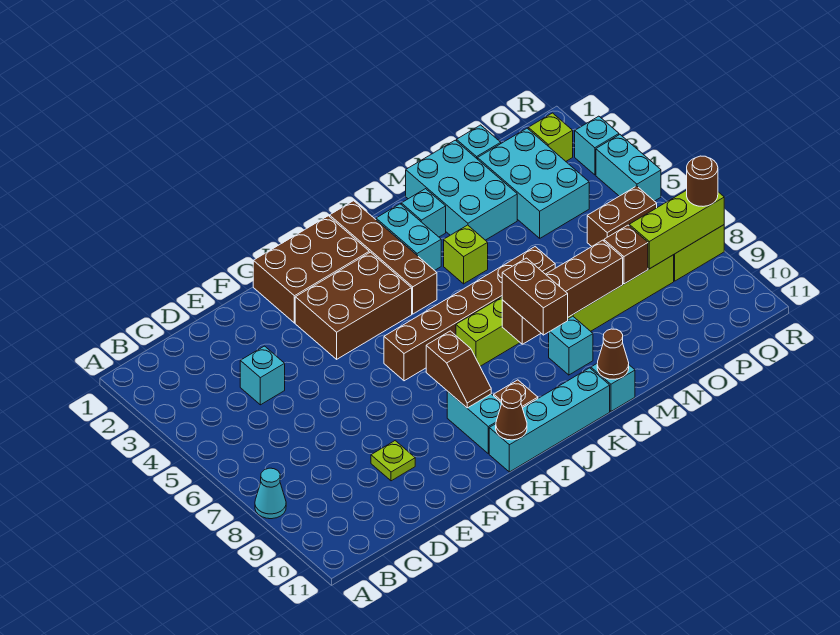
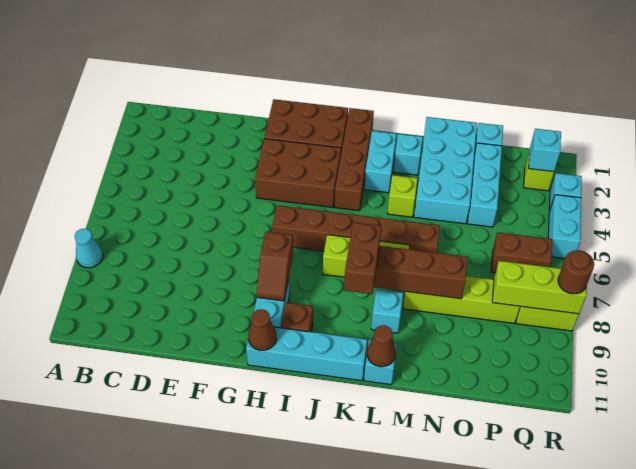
cyan brick D4 level 1 -> cyan brick Q2 level 2
lime plate E9 level 1 -> none
cyan brick M1:N3 level 1 -> cyan brick M1:N4 level 1
cyan brick O2:P4 level 1 -> cyan brick O2:O4 level 1
brown brick O8 level 2 -> none

